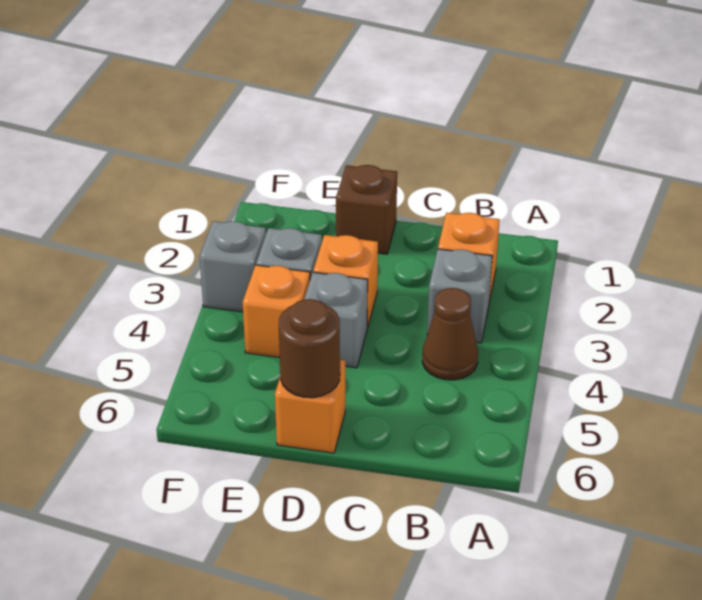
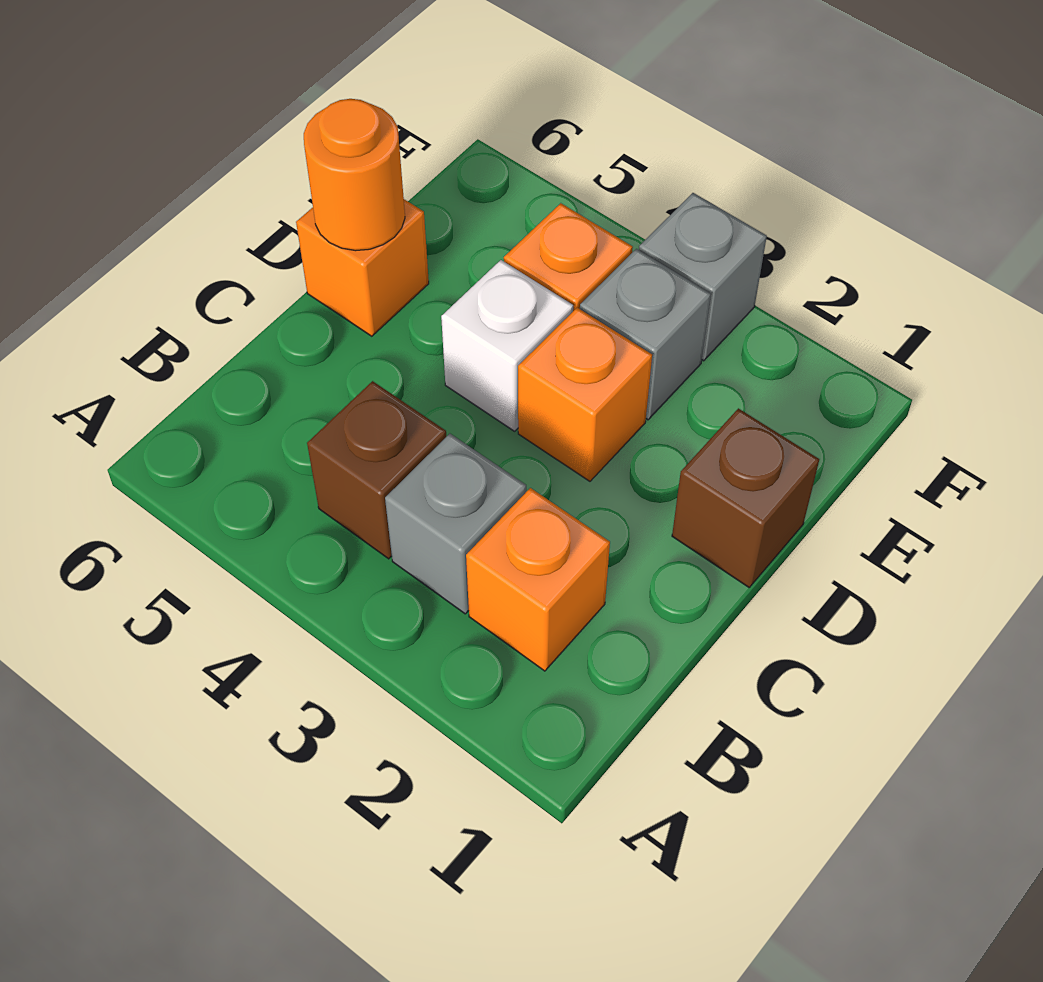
brown cone B4 level 1 -> brown brick B4 level 1
grey brick D4 level 1 -> white brick D4 level 1
brown round brick D6 level 2 -> orange round brick D6 level 2

